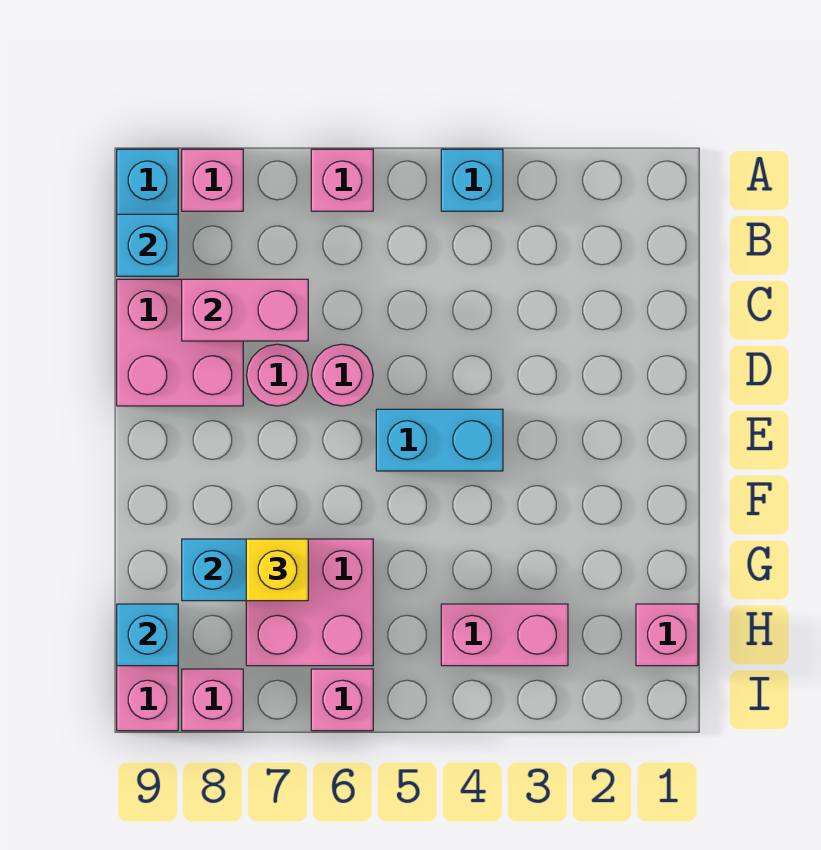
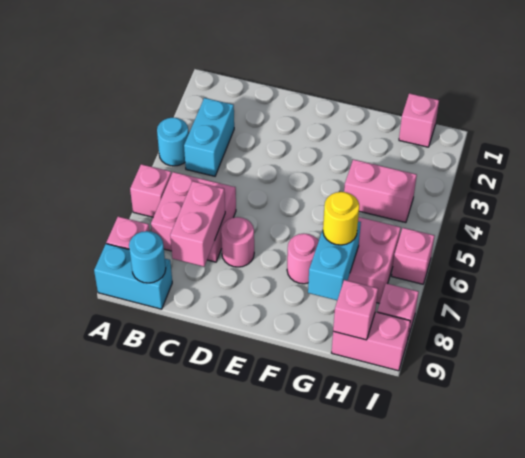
cyan brick A4 level 1 -> cyan round brick A4 level 1
cyan brick B9 level 2 -> cyan round brick B9 level 2
pink brick C8:D9 level 1 -> pink brick B6:C7 level 1
pink round brick D6 level 1 -> pink round brick F7 level 1
cyan brick E4:E5 level 1 -> cyan brick B3:B4 level 1
yellow brick G7 level 3 -> yellow round brick G7 level 3
pink brick H3:H4 level 1 -> pink brick G4:H4 level 1
cyan brick H9 level 2 -> pink brick H9 level 2

